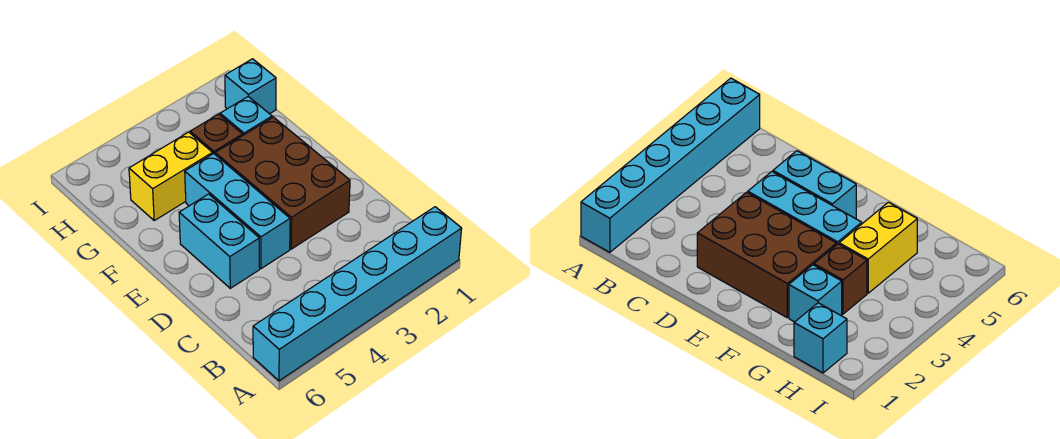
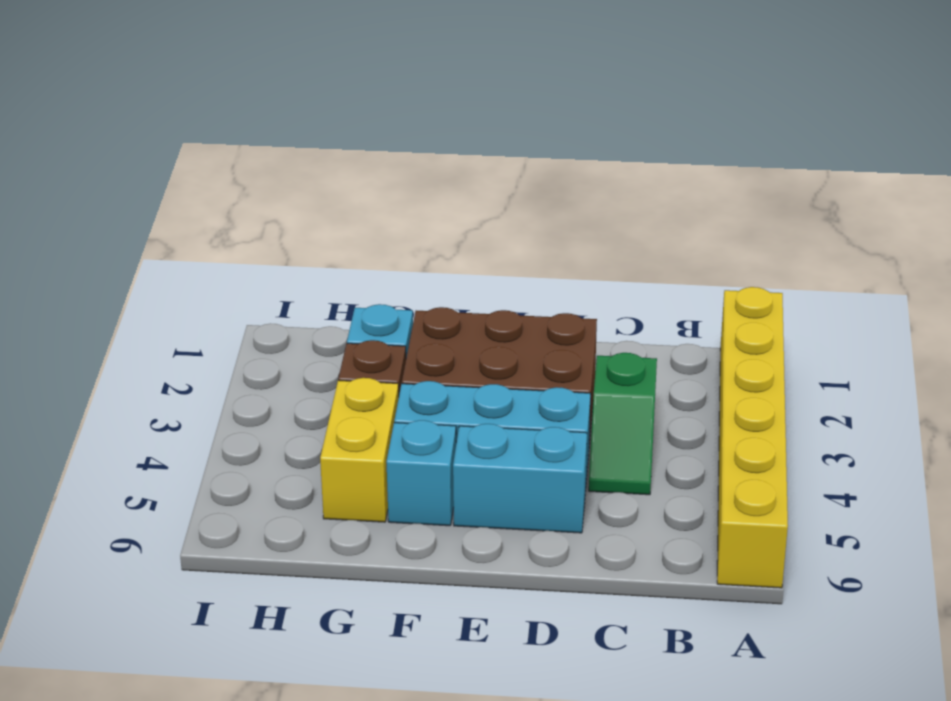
cyan brick A1:A6 level 1 -> yellow brick A1:A6 level 1
none -> green slope C3:C4 level 1 top 3
cyan brick H1 level 1 -> cyan brick F5 level 1

